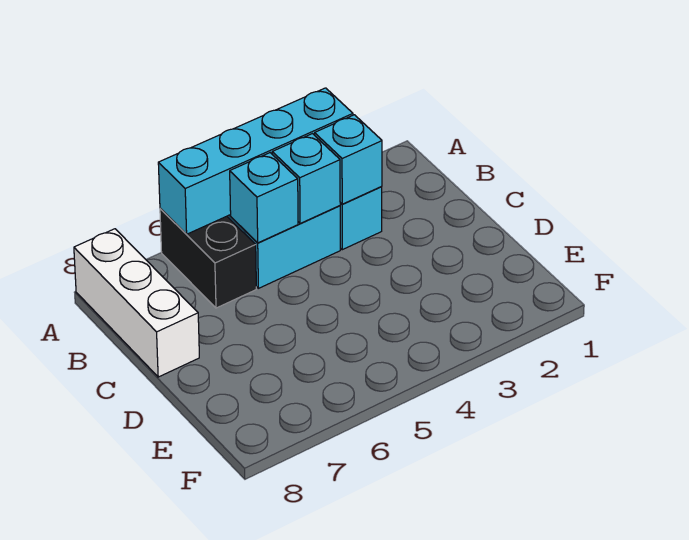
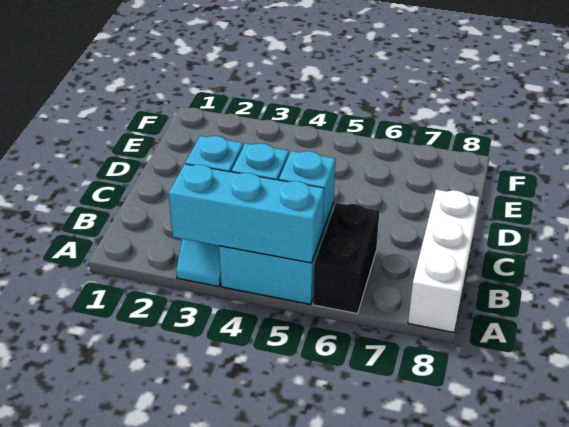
cyan brick A3:A6 level 2 -> cyan brick A3:A5 level 2

